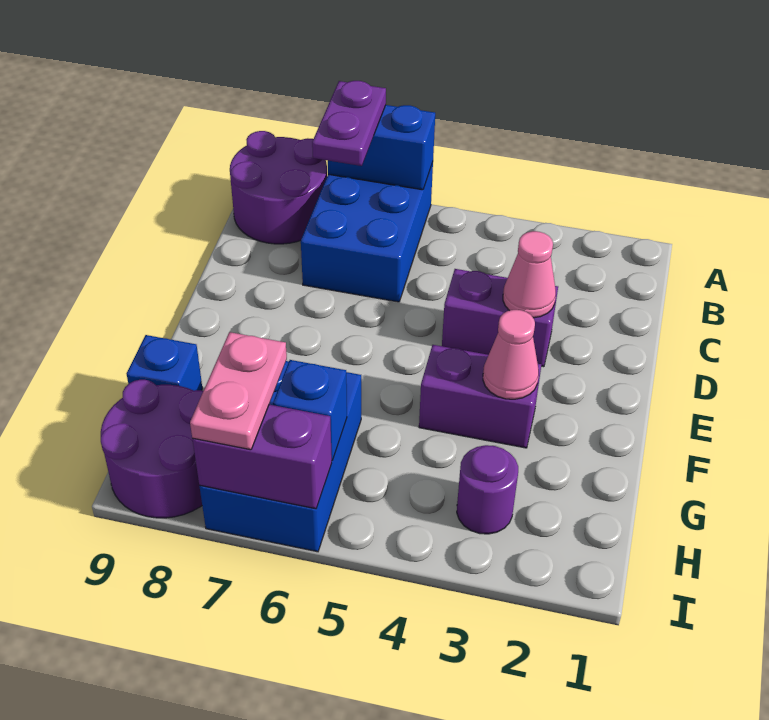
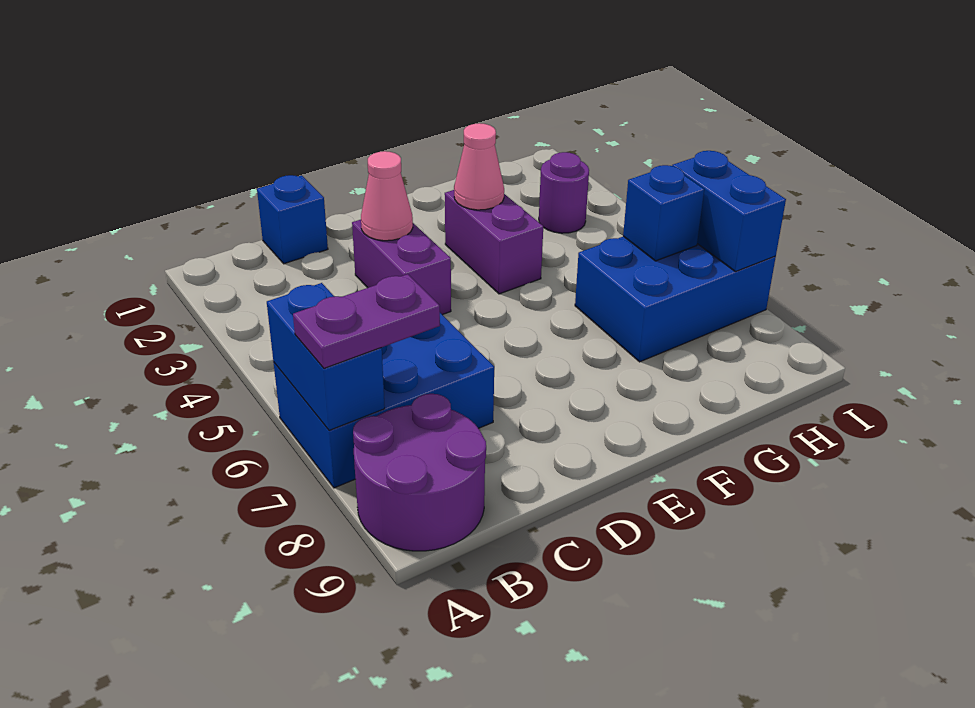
blue brick G9 level 1 -> blue brick C1 level 1
pink plate H7:I7 level 3 -> none
purple round brick H8:I9 level 1 -> none
purple brick I6:I7 level 2 -> blue brick I6:I7 level 2

